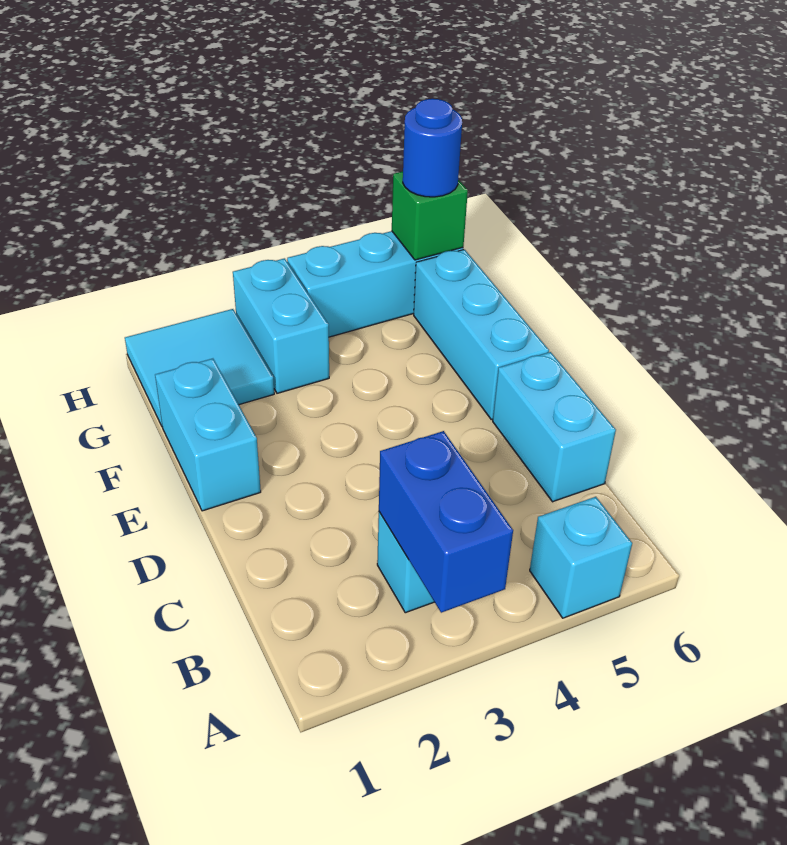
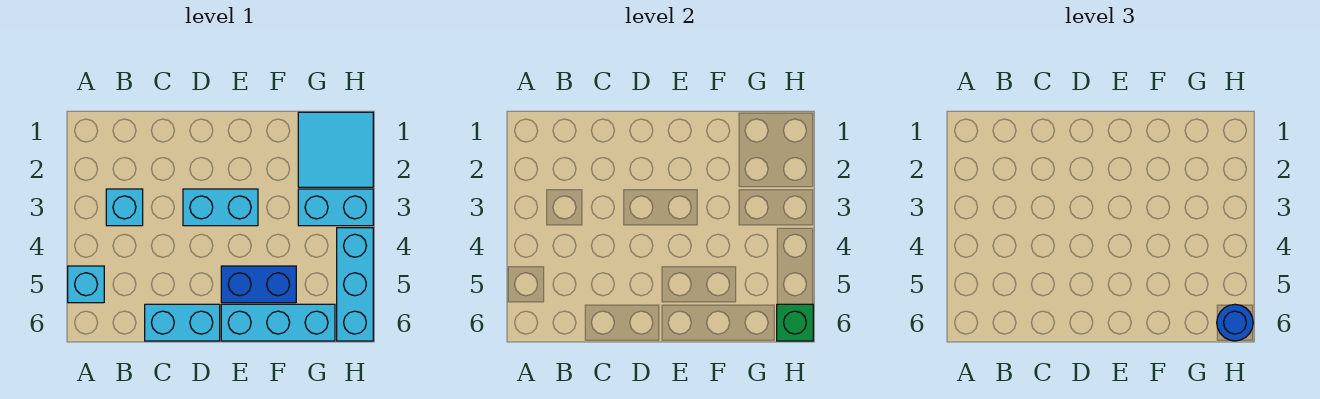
blue brick A3:B3 level 2 -> blue brick E5:F5 level 1
cyan brick E1:F1 level 1 -> cyan brick D3:E3 level 1

